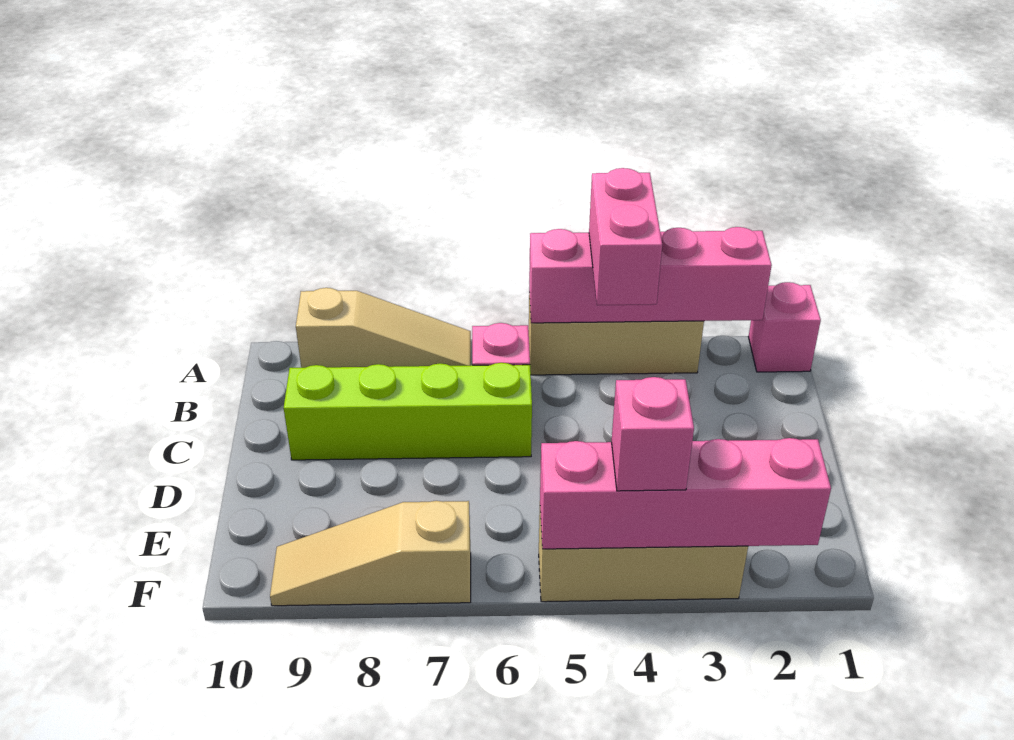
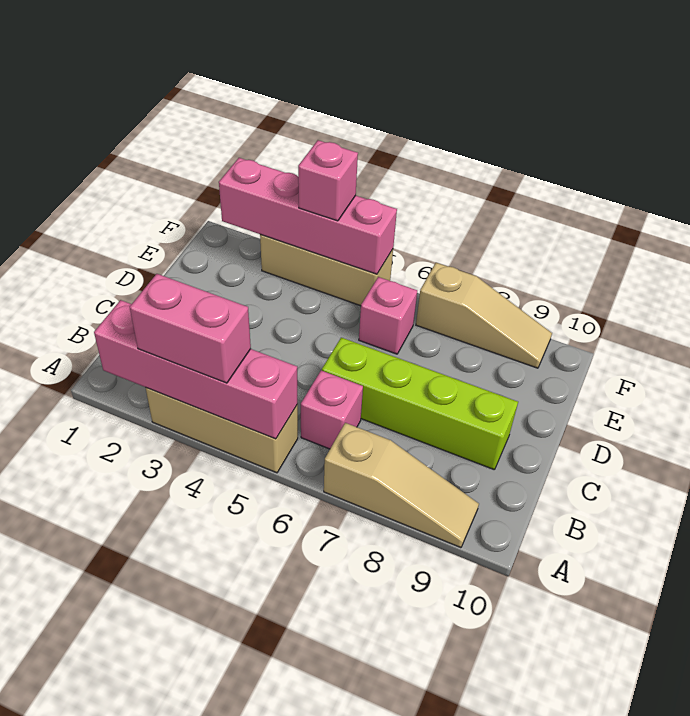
pink brick A1 level 1 -> pink brick E6 level 1
pink brick A4:B4 level 3 -> pink brick A3:A4 level 3
tan slope A7:A9 level 1 top 9 -> tan slope A7:A9 level 1 top 7

